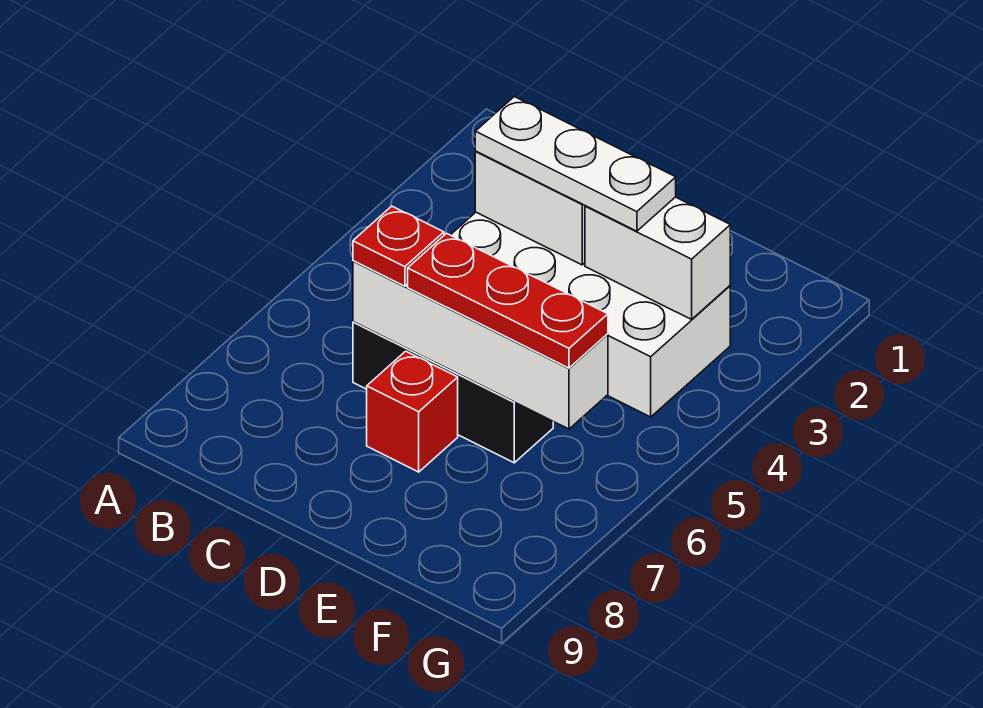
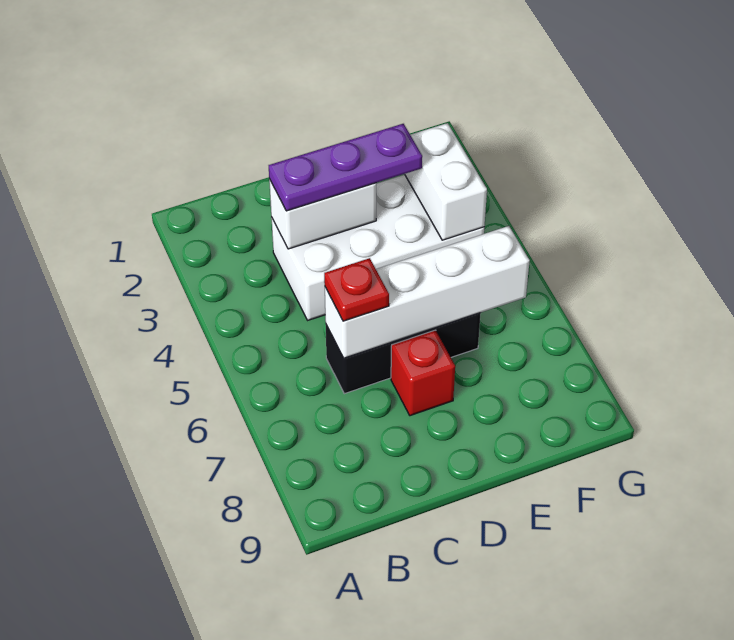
white plate C3:E3 level 3 -> purple plate C3:E3 level 3
red plate D6:F6 level 3 -> none
white brick E3:F3 level 2 -> white brick F3:F4 level 2

